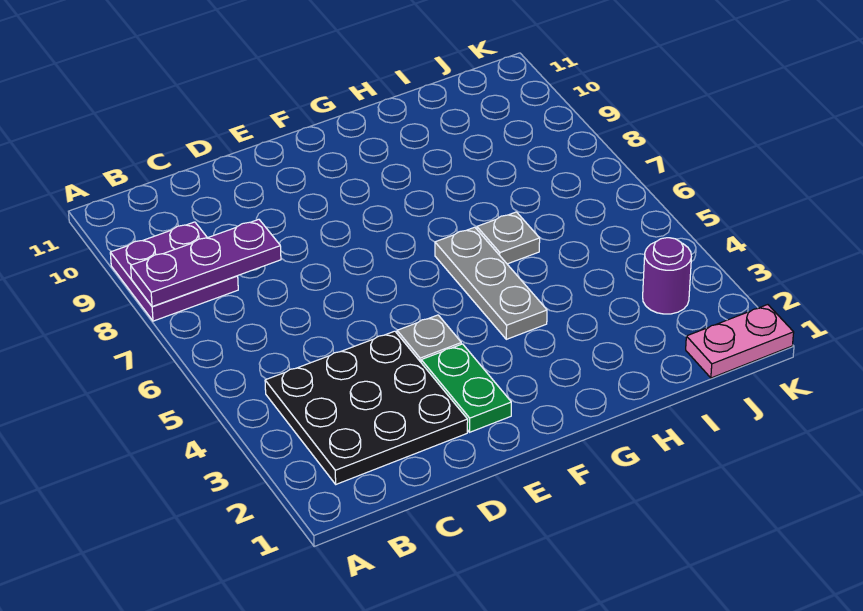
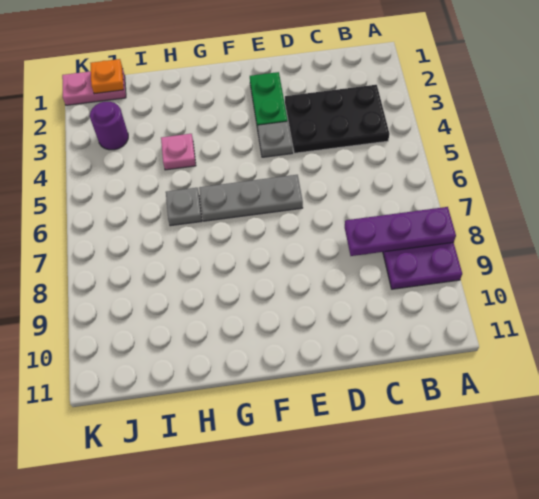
black plate B2:D4 level 1 -> black plate B3:D4 level 1
grey plate G4:G6 level 1 -> grey plate E6:G6 level 1
none -> pink plate H4 level 1
none -> orange plate J1 level 2

